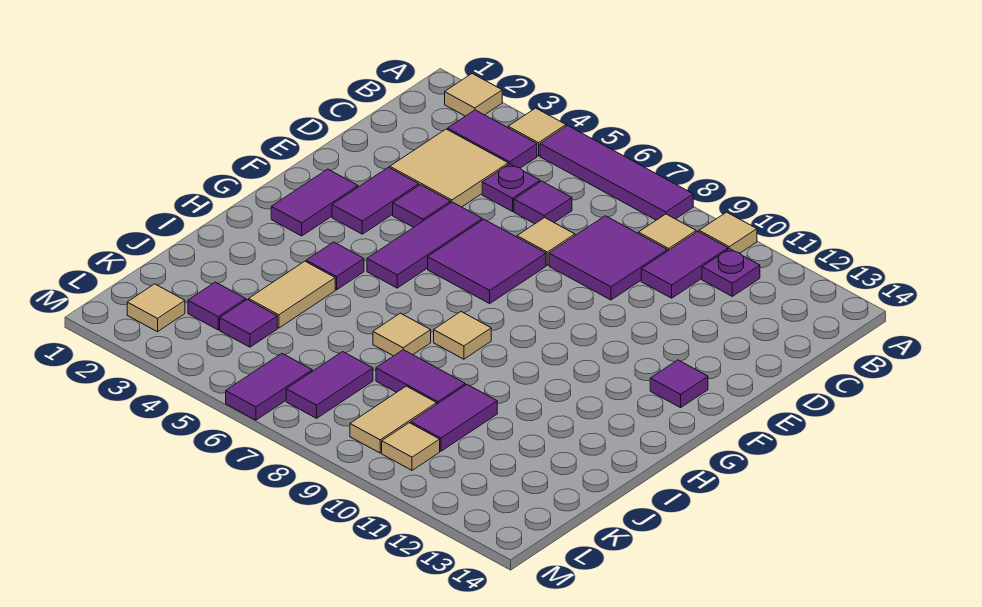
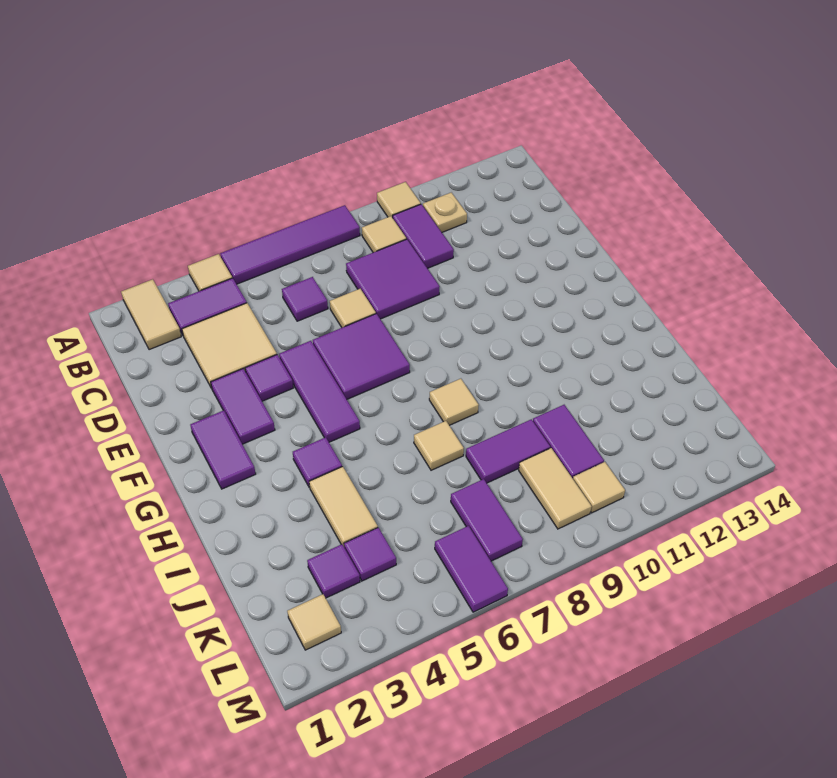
tan tile A2 level 1 -> tan tile A2:B2 level 1
purple plate B11 level 1 -> tan plate B11 level 1
purple plate C5 level 1 -> none
purple tile F13 level 1 -> none

